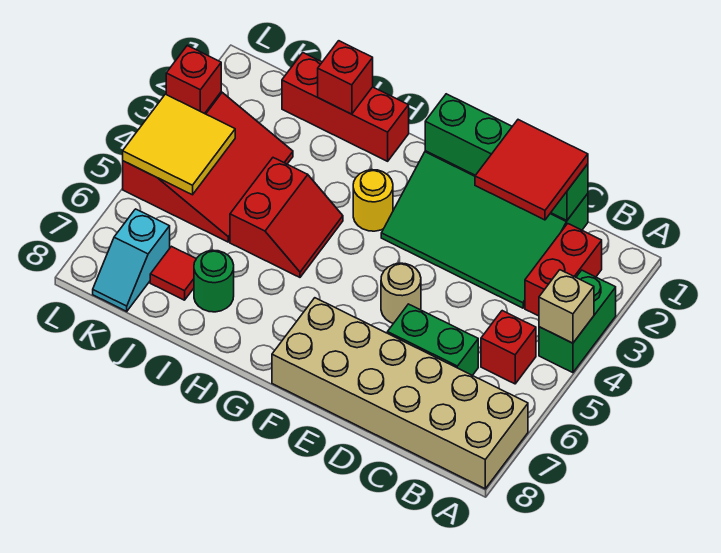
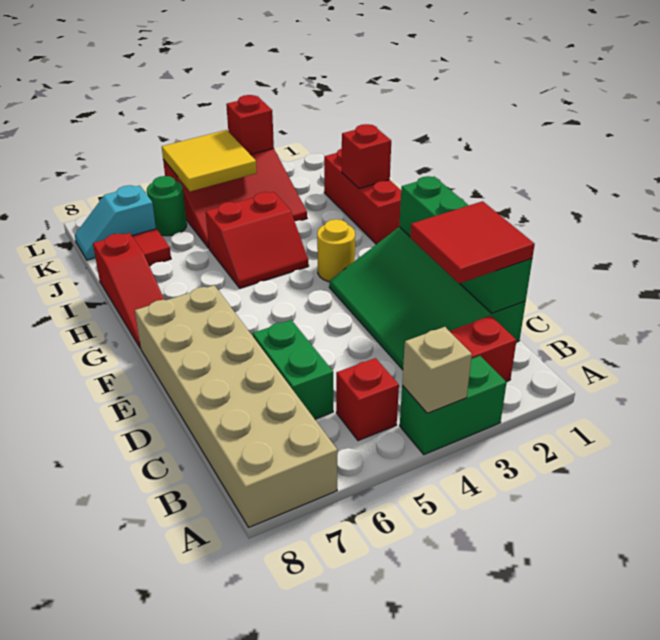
tan round brick E5 level 1 -> none
none -> red slope G8:I8 level 1 top I
green round brick I7 level 1 -> green round brick K6 level 1

